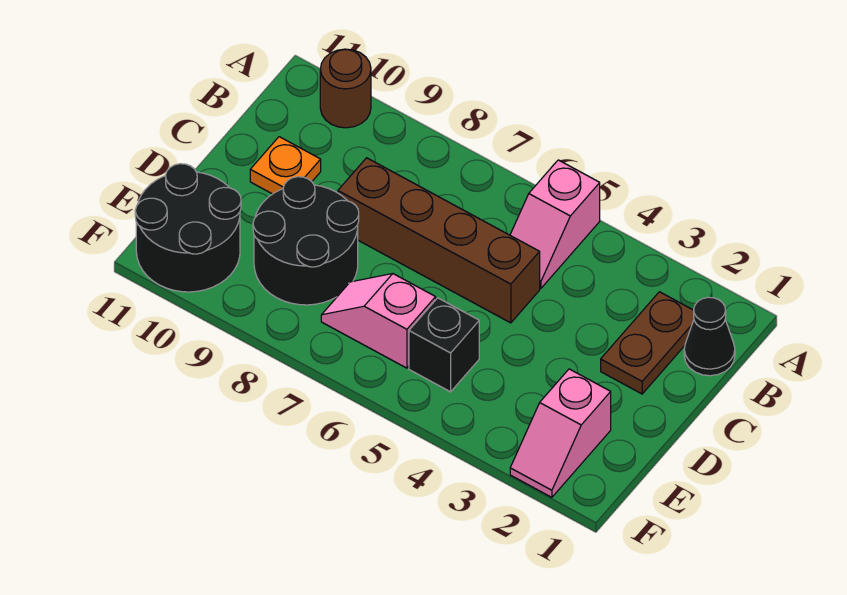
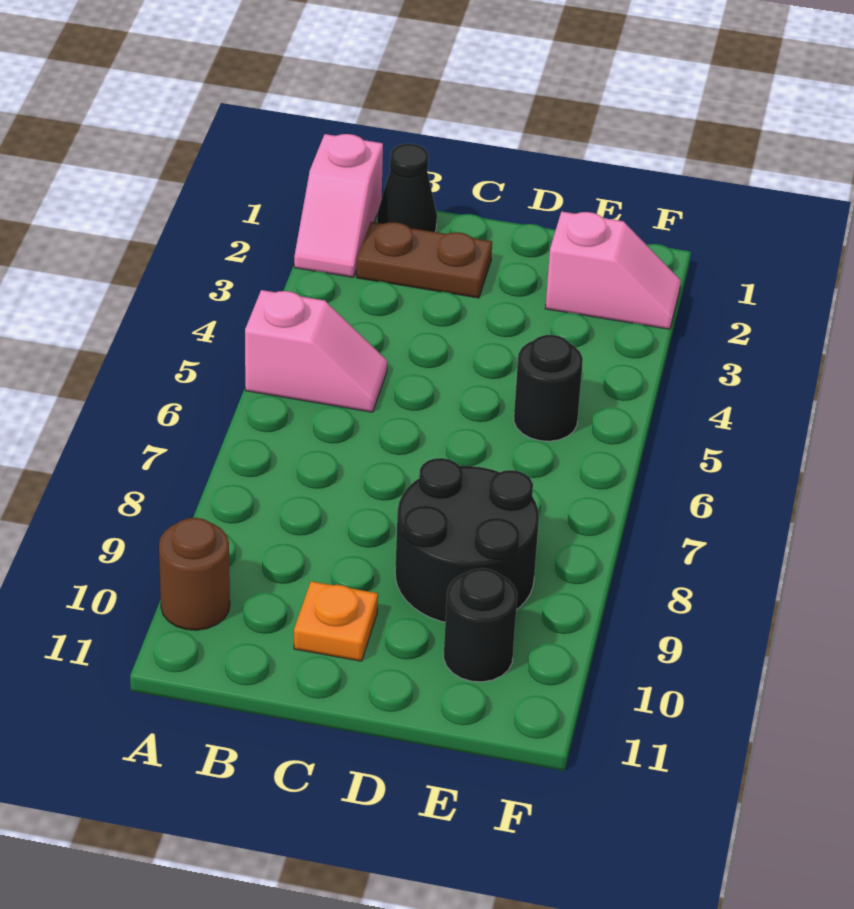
brown brick C5:C8 level 1 -> none
black brick E5 level 1 -> black round brick E5 level 1
pink slope E6:E7 level 1 top 6 -> pink slope A1:A2 level 1 top 1
black round brick E10:F11 level 1 -> black round brick E10 level 1

